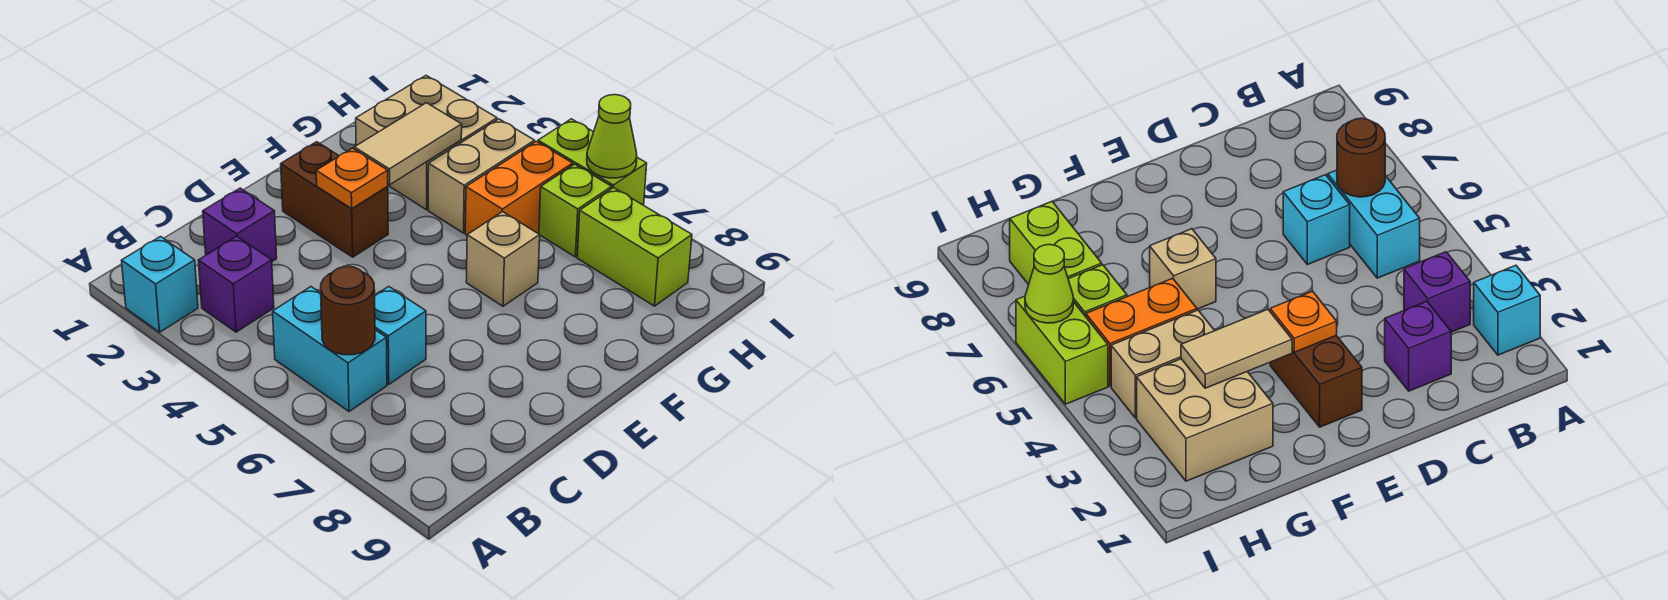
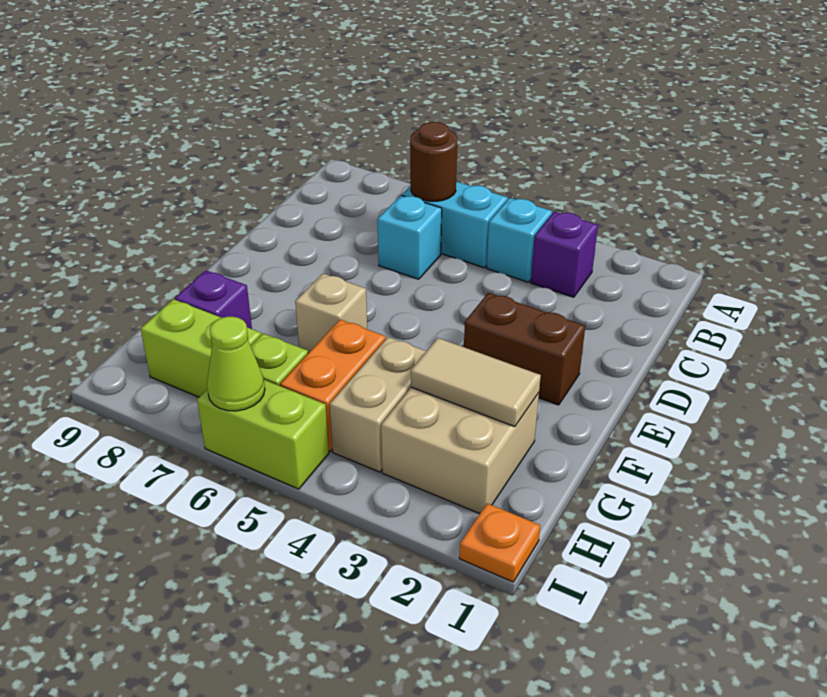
cyan brick A2 level 1 -> cyan brick B4 level 1
purple brick C2 level 1 -> purple brick G8 level 1
orange plate E3 level 2 -> orange plate I1 level 1
tan tile F3:G3 level 2 -> tan tile G2:G3 level 2

